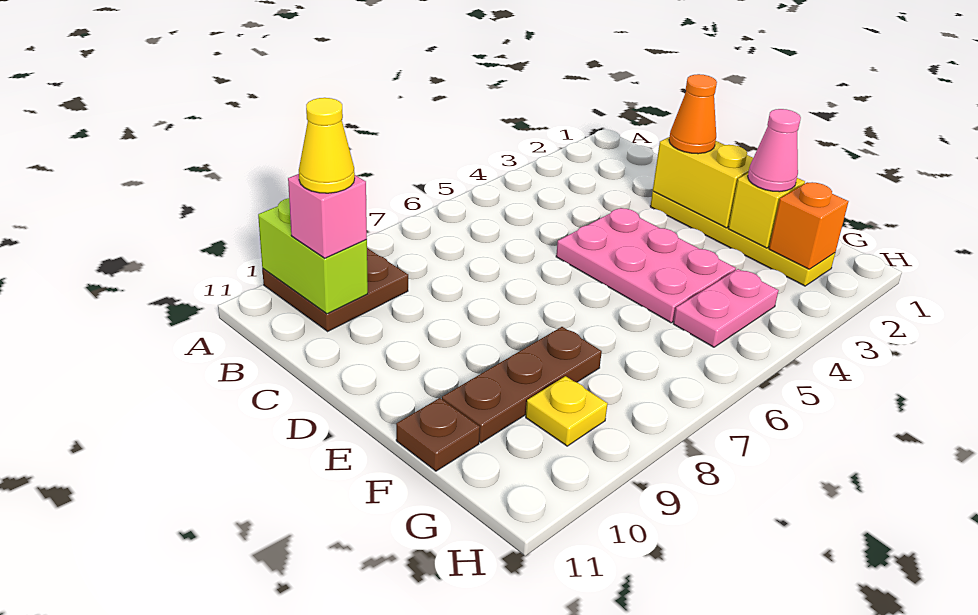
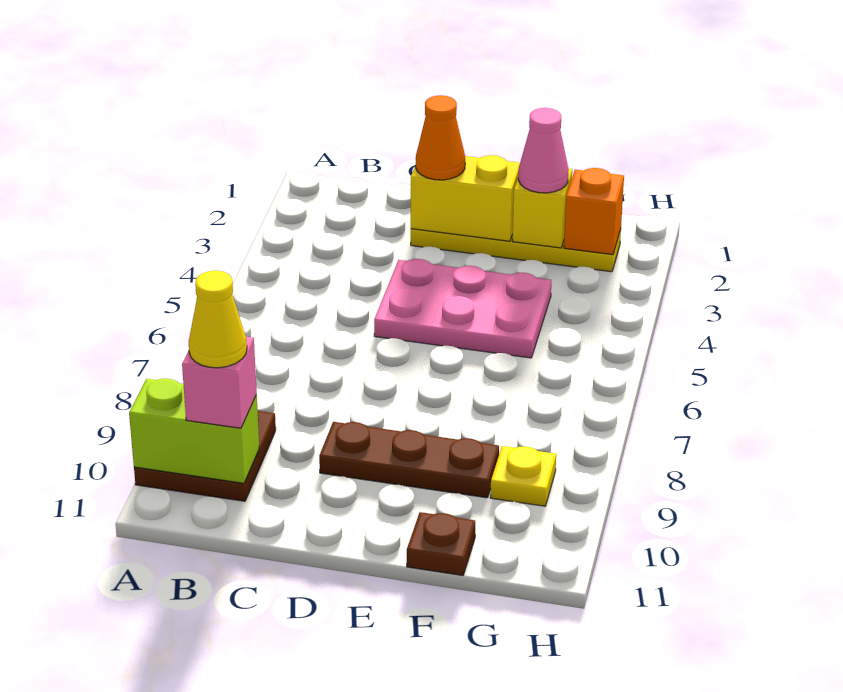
brown plate F8:F10 level 1 -> brown plate D9:F9 level 1
pink plate G4:G5 level 1 -> none

